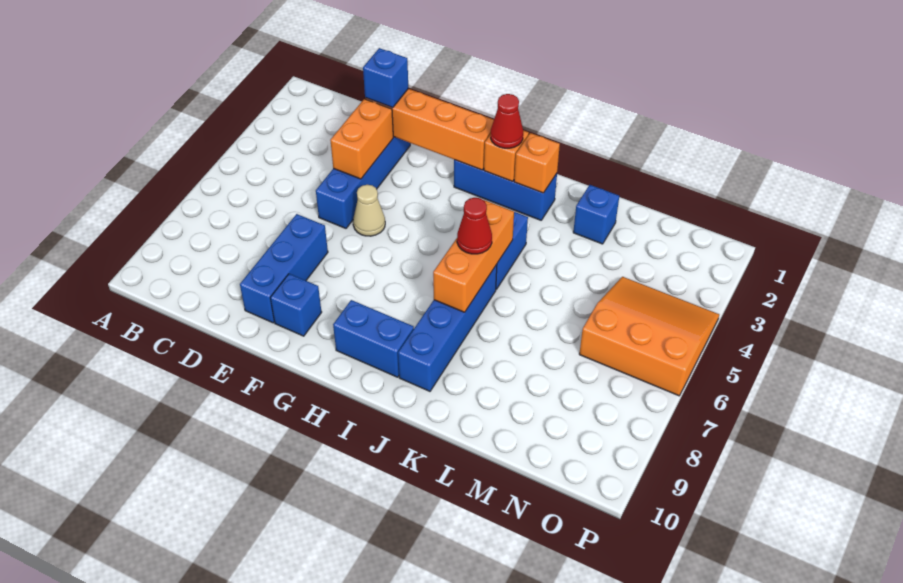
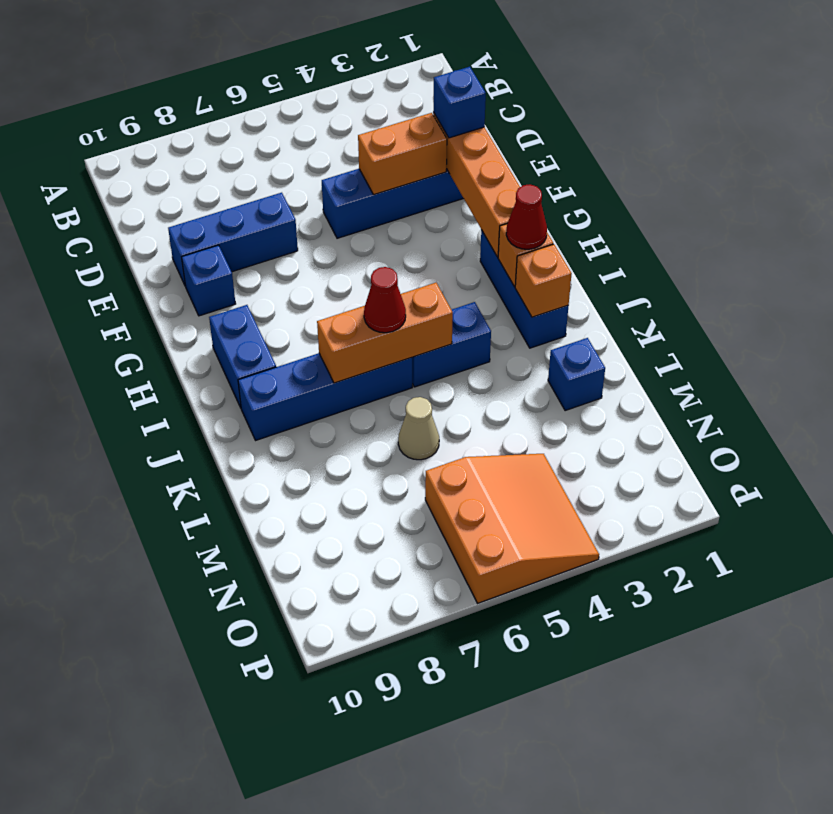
tan cone F5 level 1 -> tan cone L6 level 1

